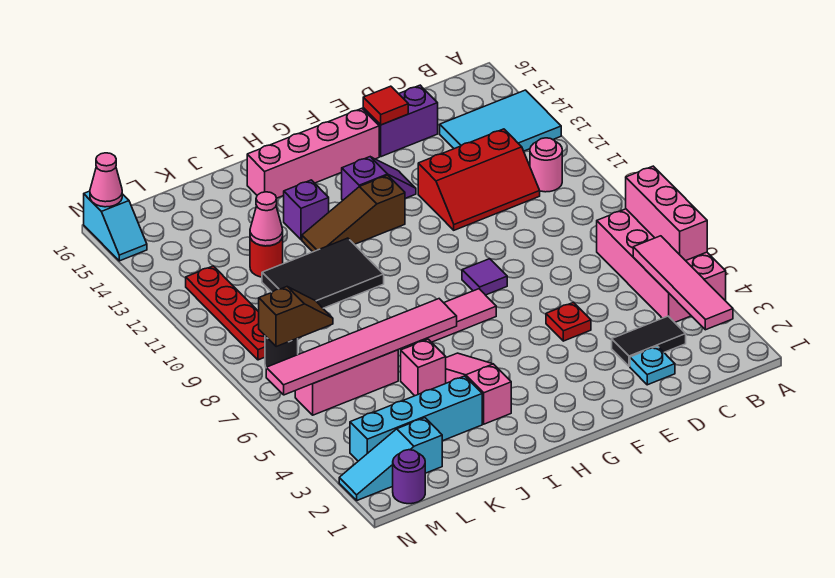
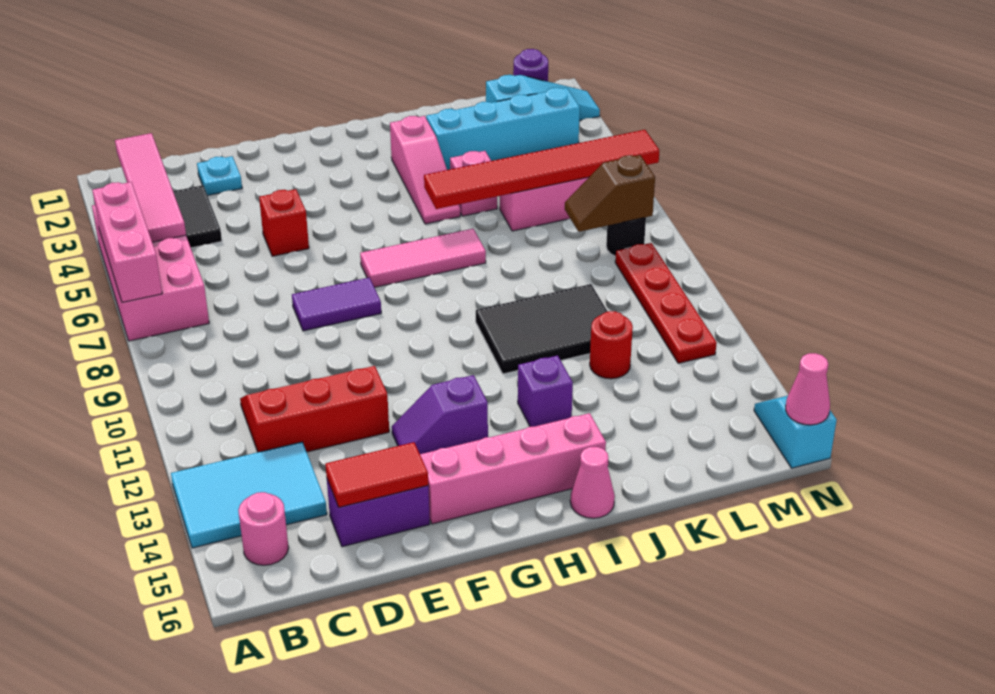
pink round brick B11 level 1 -> pink round brick B15 level 1
black tile C3:D3 level 1 -> black tile C3:C4 level 1
red plate E5 level 1 -> red brick E5 level 1
red tile E15 level 2 -> red tile D15:E15 level 2
purple tile F8 level 1 -> purple tile E8:F8 level 1
brown slope G12:I12 level 1 top G -> none
pink tile I6:N6 level 2 -> red tile I6:N6 level 2
pink cone K12 level 2 -> pink cone I16 level 1

